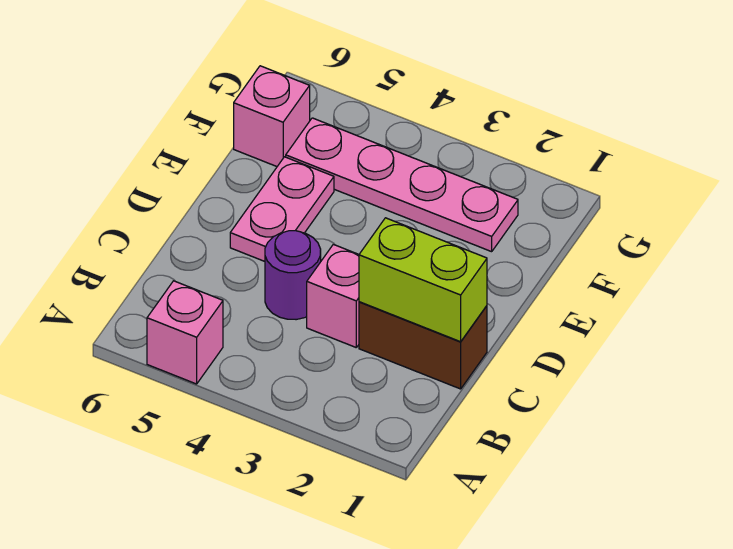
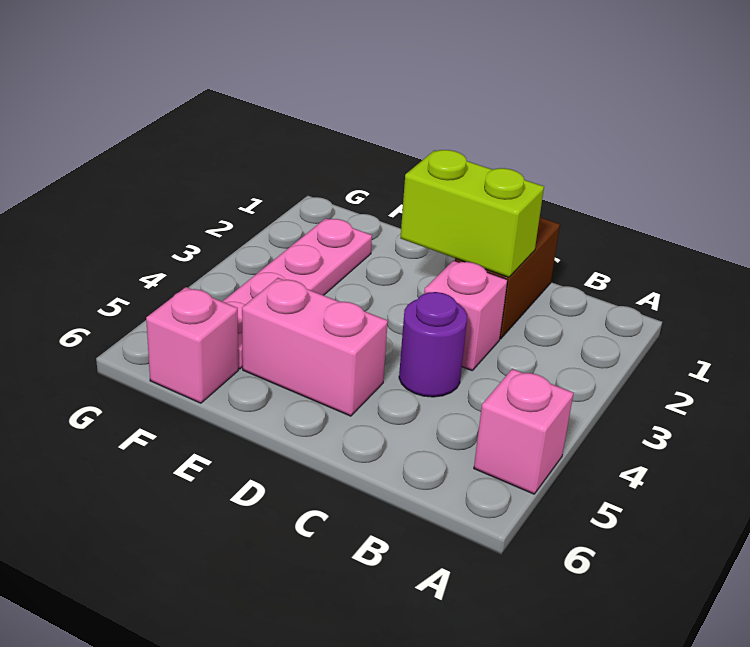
lime brick C1:C2 level 2 -> lime brick C2:D2 level 2
pink plate D5:E5 level 1 -> pink brick D5:E5 level 1

